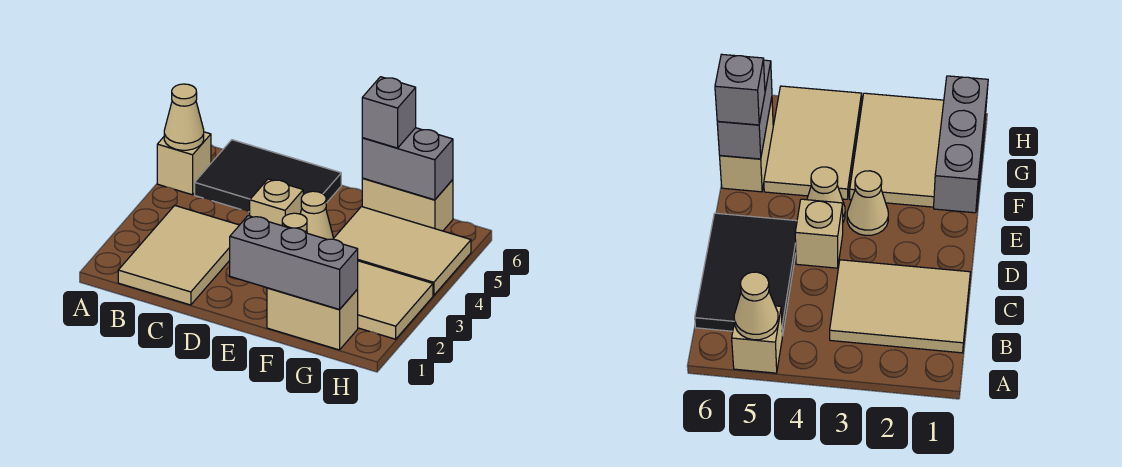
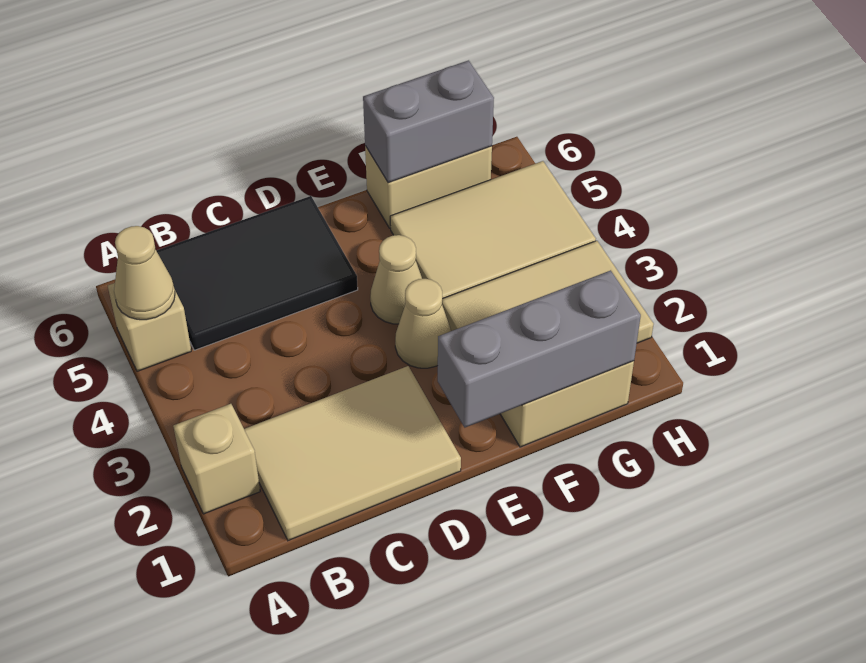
tan tile B1:C3 level 1 -> tan tile B1:D2 level 1
tan brick D4 level 1 -> tan brick A2 level 1
grey brick F6 level 3 -> none

